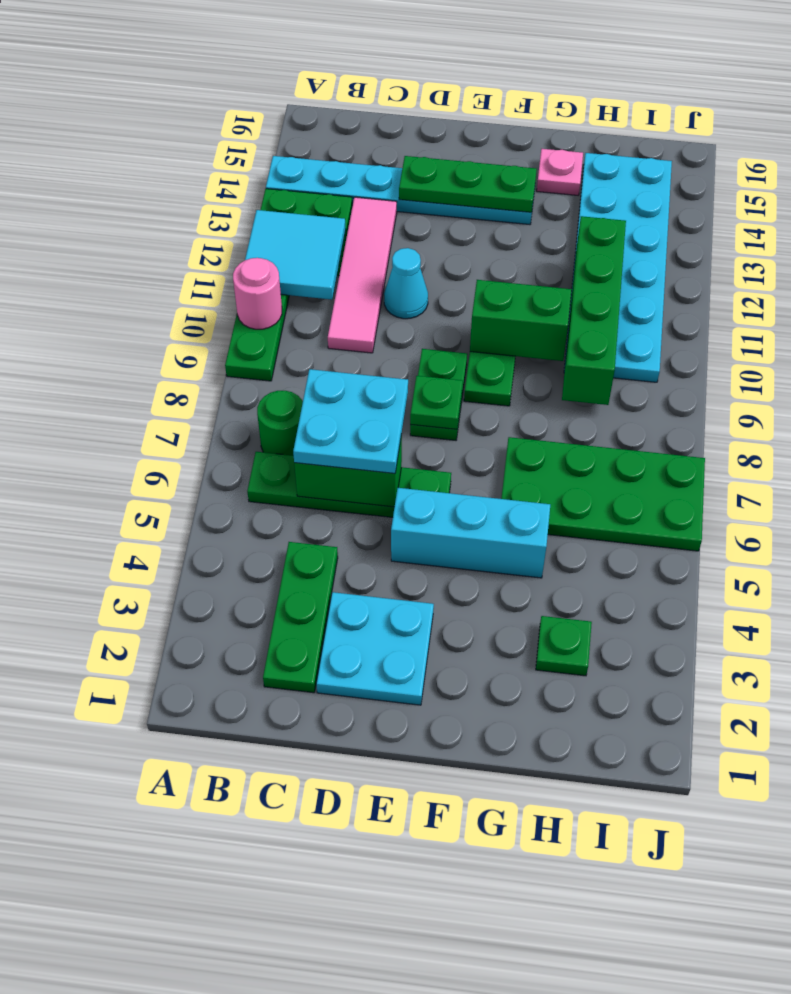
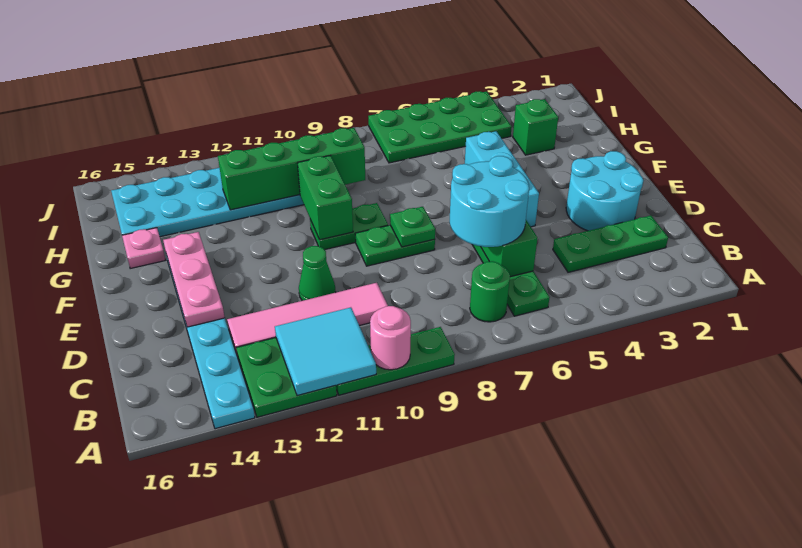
cyan plate C6:D7 level 3 -> cyan round brick C6:D7 level 3
cyan plate D2:E3 level 1 -> cyan round brick D2:E3 level 1
cyan cone D11 level 1 -> green cone D11 level 1
green plate D14:F14 level 2 -> pink plate D14:F14 level 2
green plate G6:J7 level 1 -> green plate I4:J7 level 1
green plate H3 level 1 -> green brick H3 level 1

